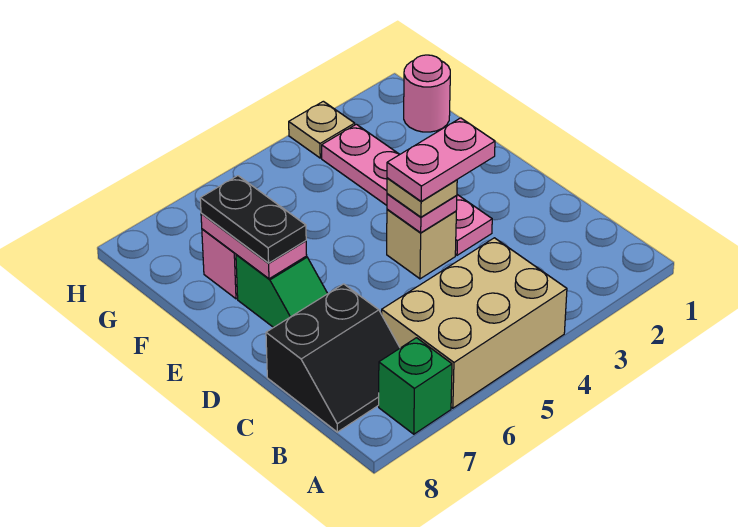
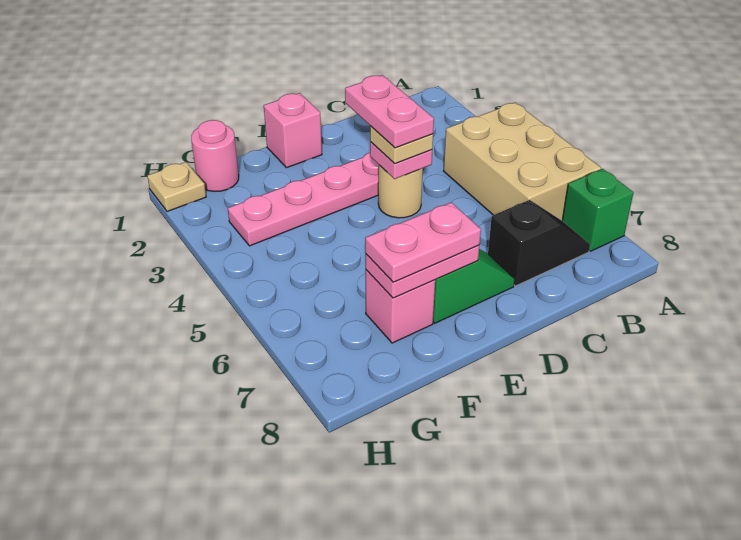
black slope B7:C8 level 1 top C -> black slope B7:C7 level 1 top C
tan brick D4 level 1 -> tan round brick D4 level 1
none -> pink brick E1 level 1
black plate E7:F7 level 3 -> pink plate E7:F7 level 3
tan plate H3 level 1 -> tan plate H1 level 1

